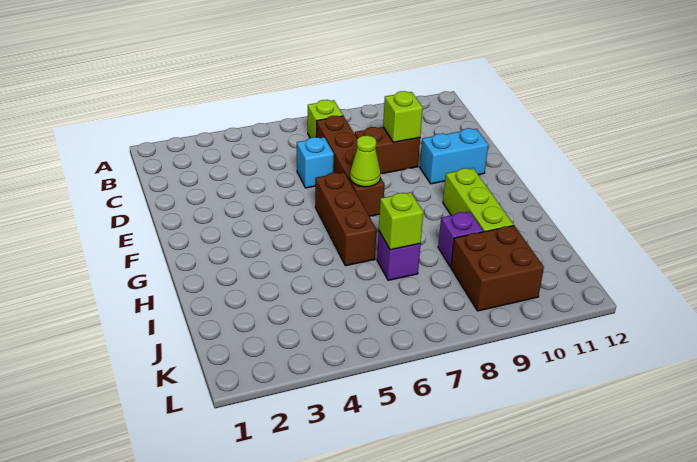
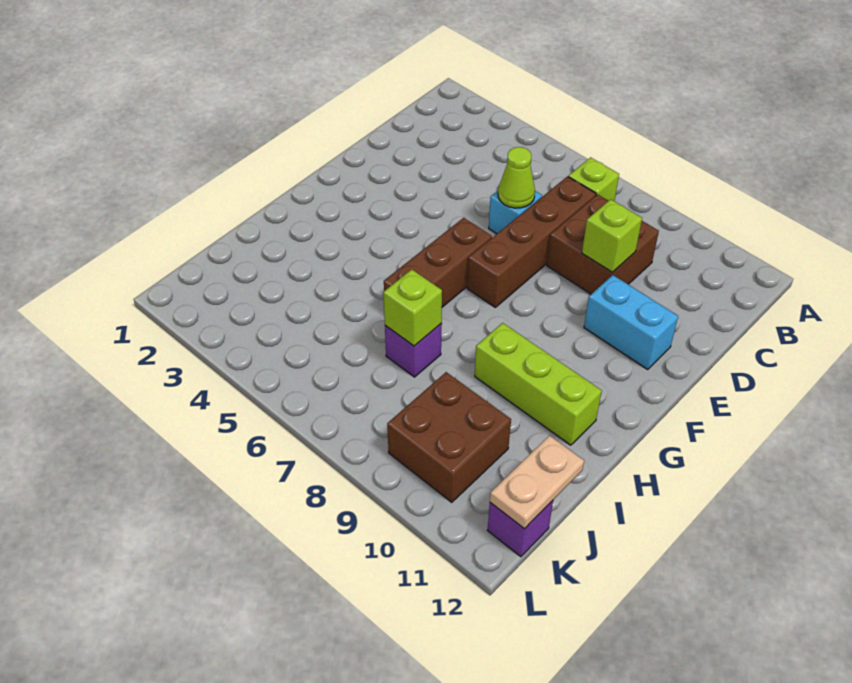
brown brick D8:D9 level 1 -> brown brick C8:D9 level 1
lime cone F7 level 2 -> lime cone D6 level 2
lime brick G10:I10 level 1 -> lime brick H9:H11 level 1
purple brick I9 level 1 -> purple brick K12 level 1
none -> tan plate J12:K12 level 2

